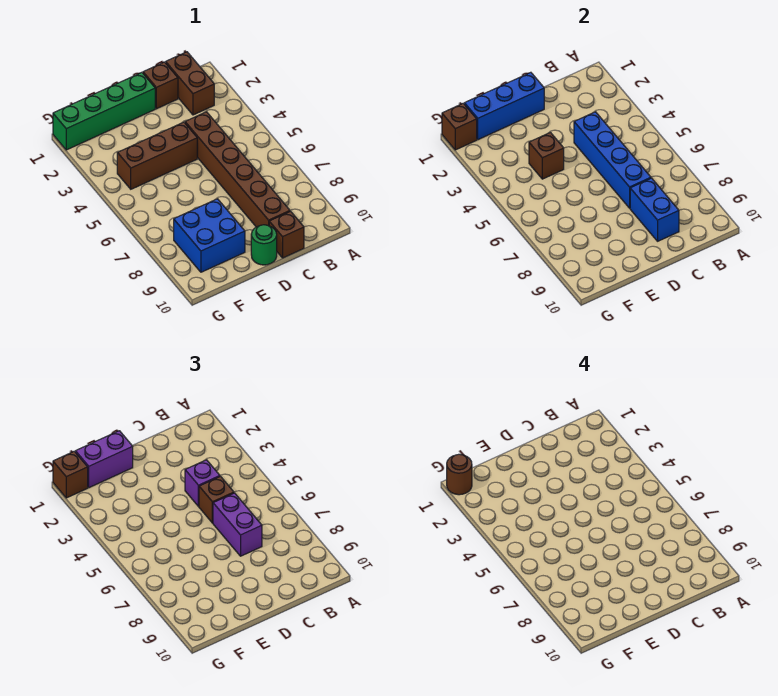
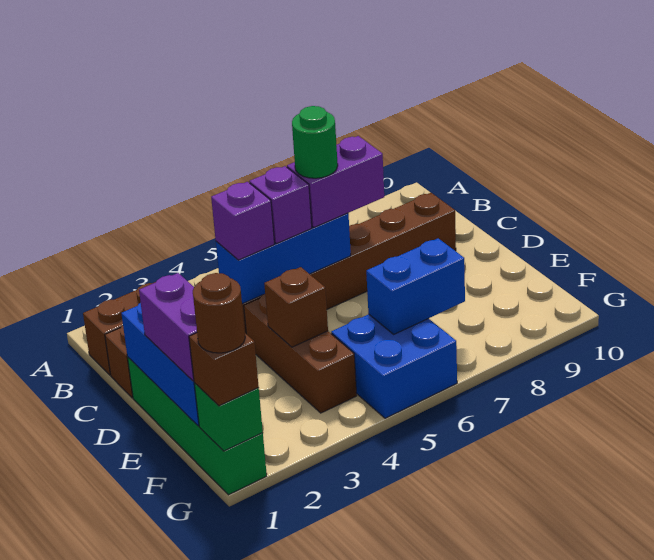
blue brick C4:C7 level 2 -> blue brick C4:C6 level 2
brown brick C5 level 3 -> purple brick C5 level 3
blue brick C8:C9 level 2 -> blue brick F6:F7 level 2
brown brick C10 level 1 -> none
green round brick D10 level 1 -> green round brick C6 level 4
blue brick E8:F9 level 1 -> blue brick F5:G6 level 1
brown brick G1 level 2 -> green brick G1 level 2

